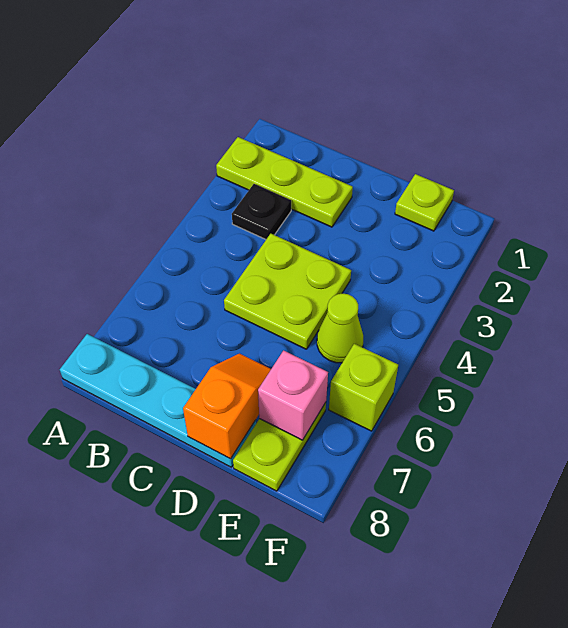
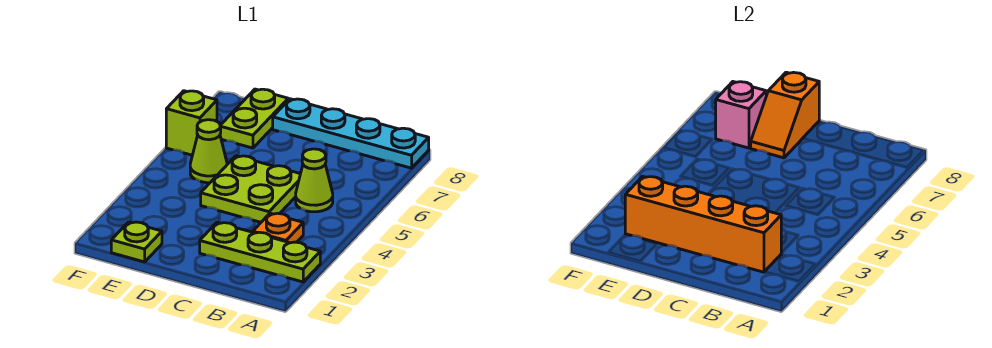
none -> orange brick B2:E2 level 2
black plate B3 level 1 -> orange plate B3 level 1
none -> lime cone B5 level 1

